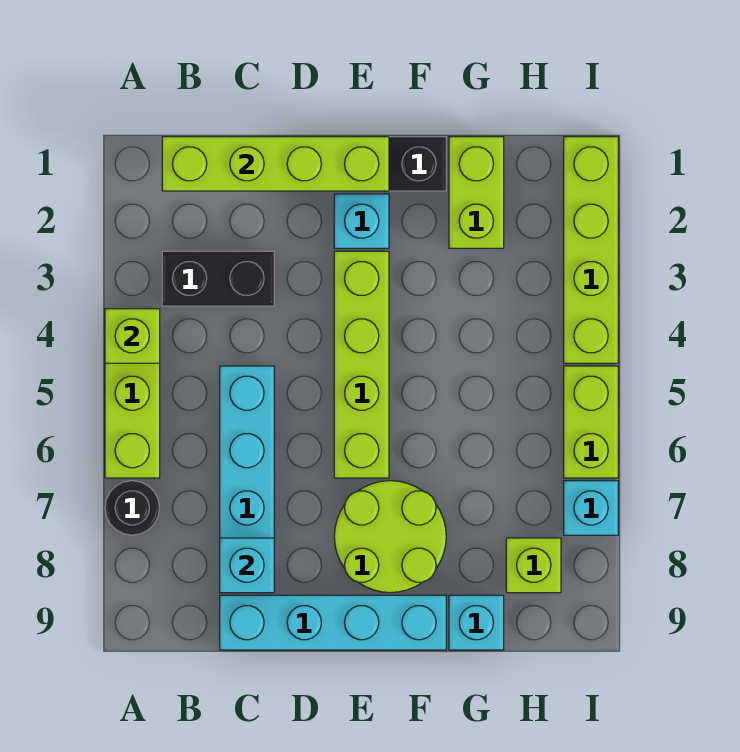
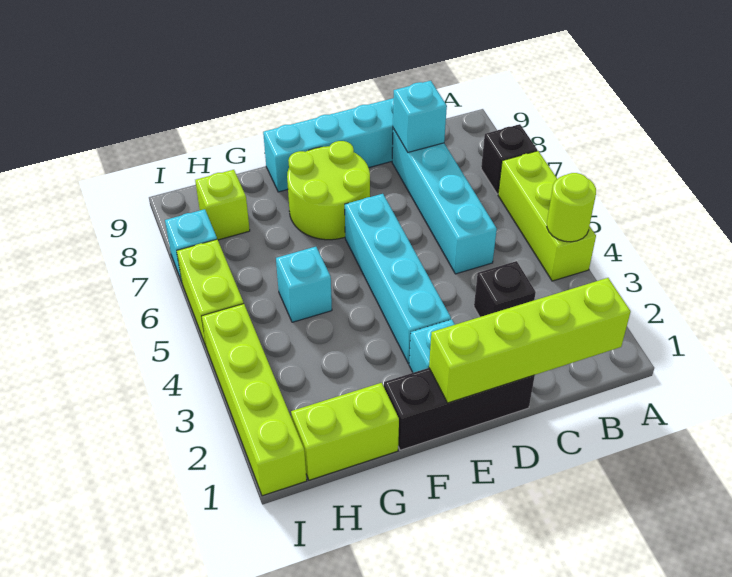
lime brick A4 level 2 -> lime round brick A4 level 2
black round brick A7 level 1 -> black brick A7 level 1
black brick B3:C3 level 1 -> black brick C3 level 1
lime brick E3:E6 level 1 -> cyan brick E3:E6 level 1
lime brick G1:G2 level 1 -> lime brick G1:H1 level 1
cyan brick G9 level 1 -> cyan brick G5 level 1

